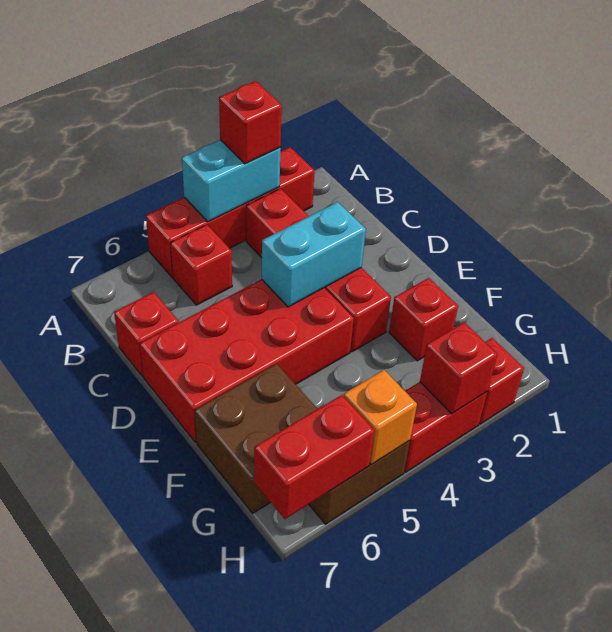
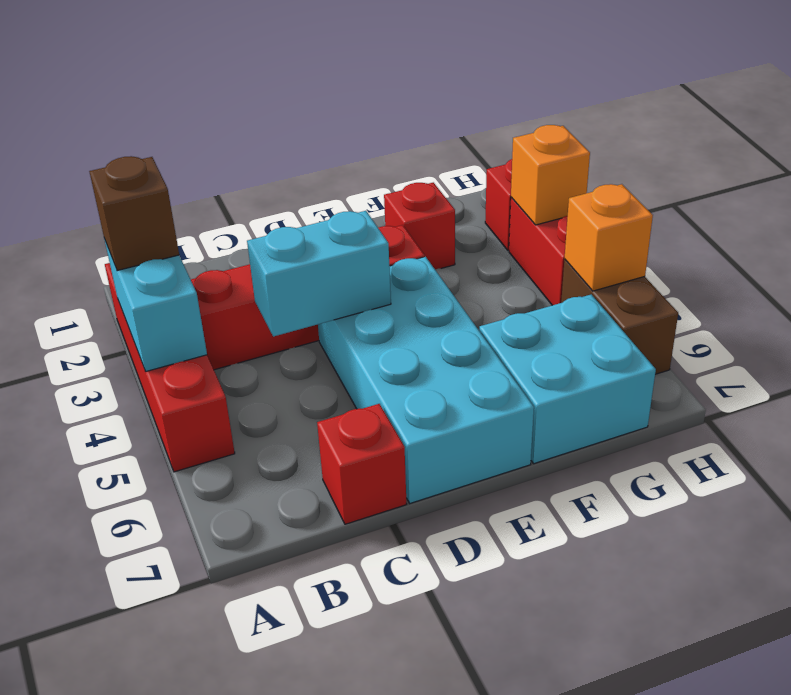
red brick A3 level 3 -> brown brick A3 level 3
red brick B5 level 1 -> none
cyan brick D3:D4 level 2 -> cyan brick C4:D4 level 2
red brick D4:E7 level 1 -> cyan brick D4:E7 level 1
brown brick F6:G7 level 1 -> cyan brick F6:G7 level 1
red brick H3 level 2 -> orange brick H3 level 2
red brick H6:H7 level 2 -> none

